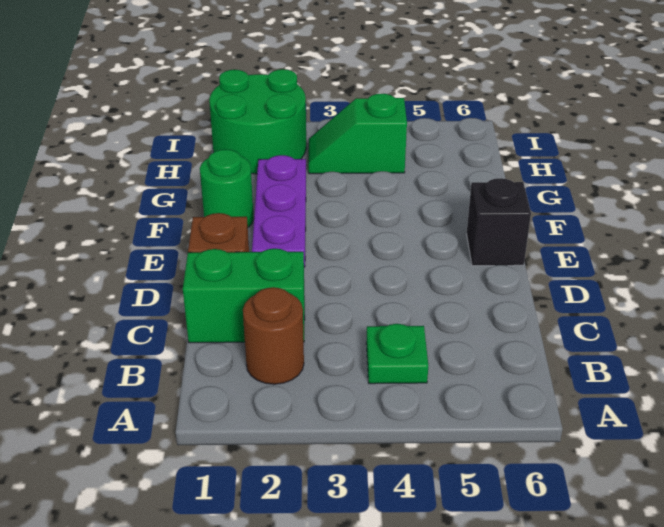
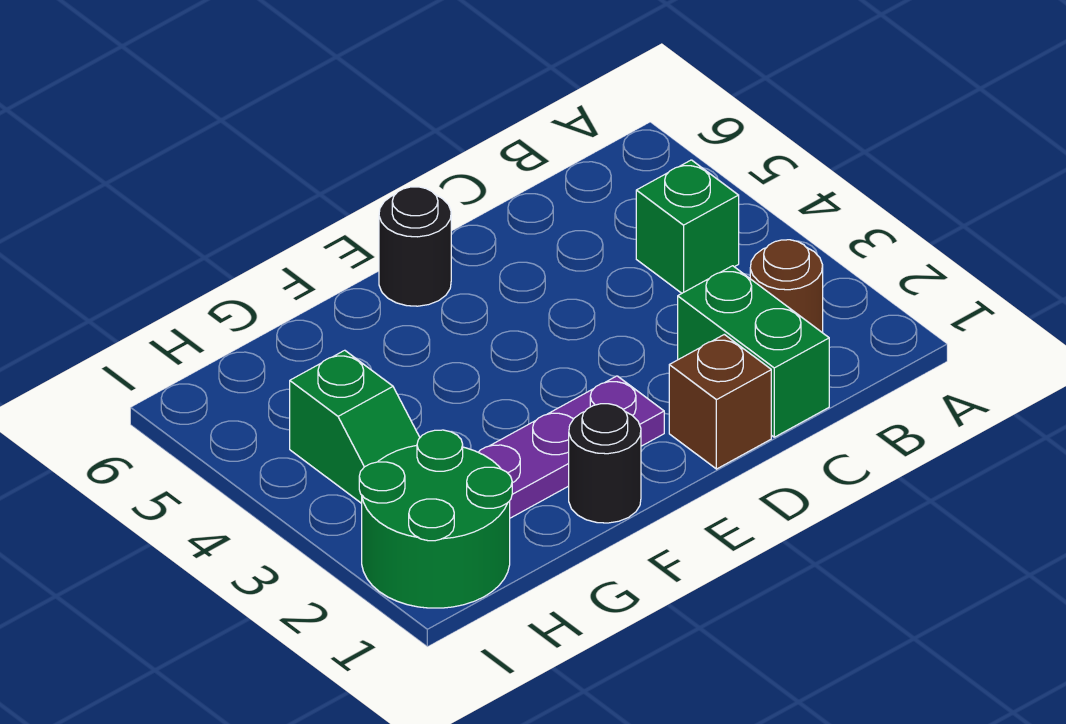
green plate B4 level 1 -> green brick B4 level 1
black brick E6 level 1 -> black round brick E6 level 1
green round brick F1 level 1 -> black round brick F1 level 1

